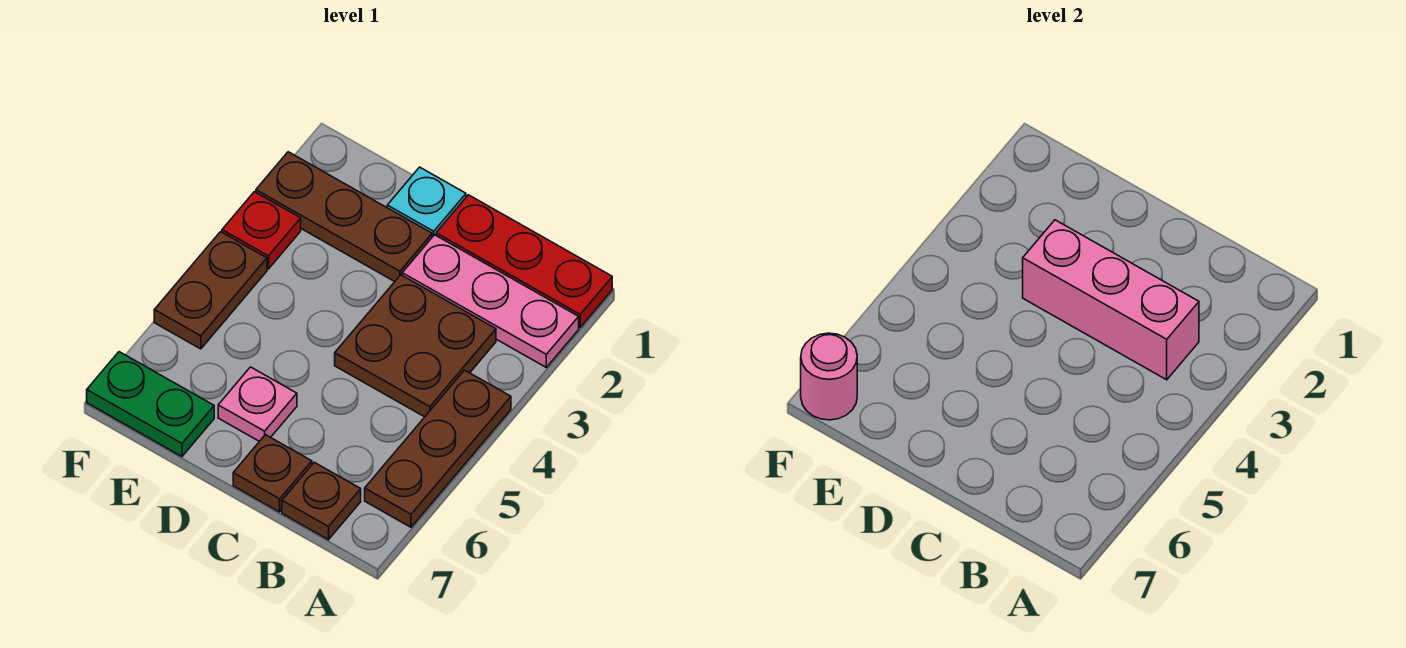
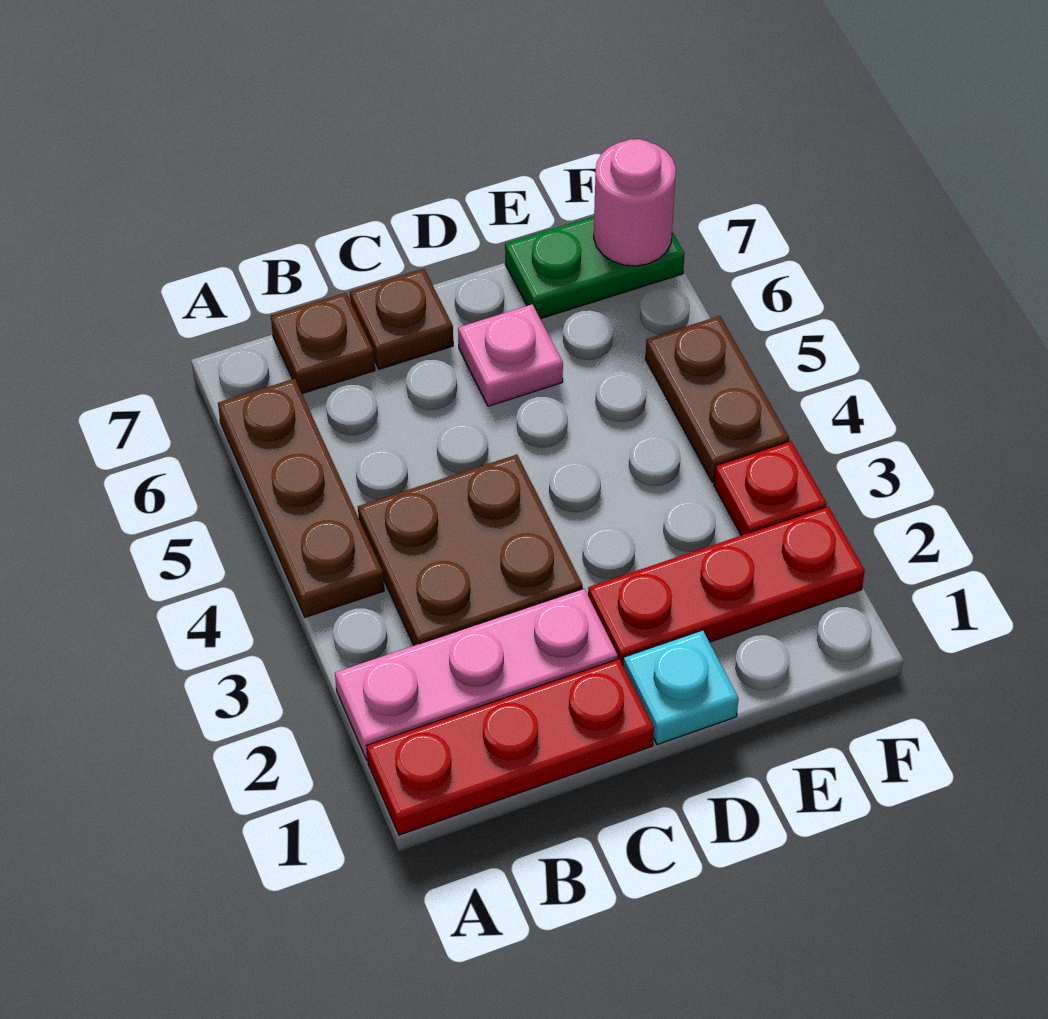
pink brick B3:D3 level 2 -> none
brown plate D2:F2 level 1 -> red plate D2:F2 level 1

